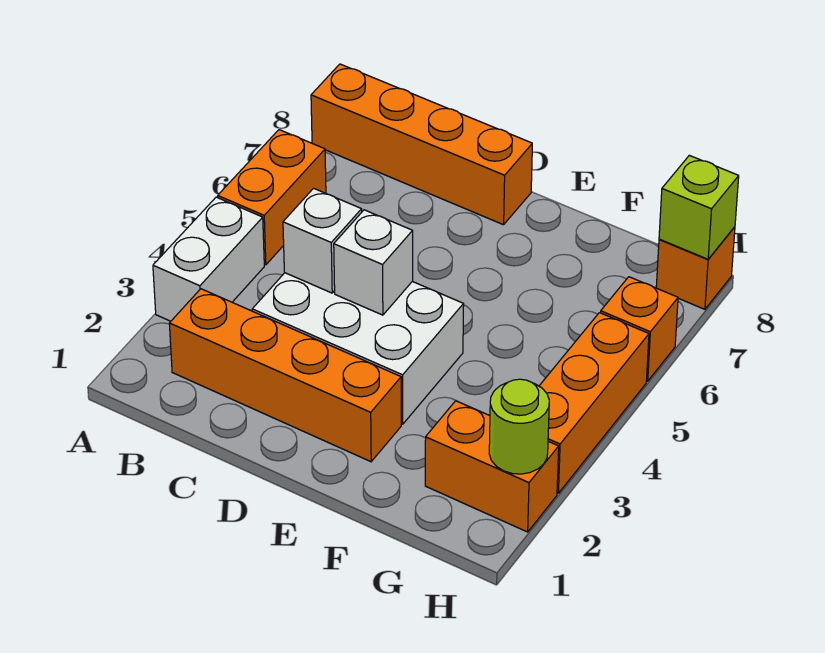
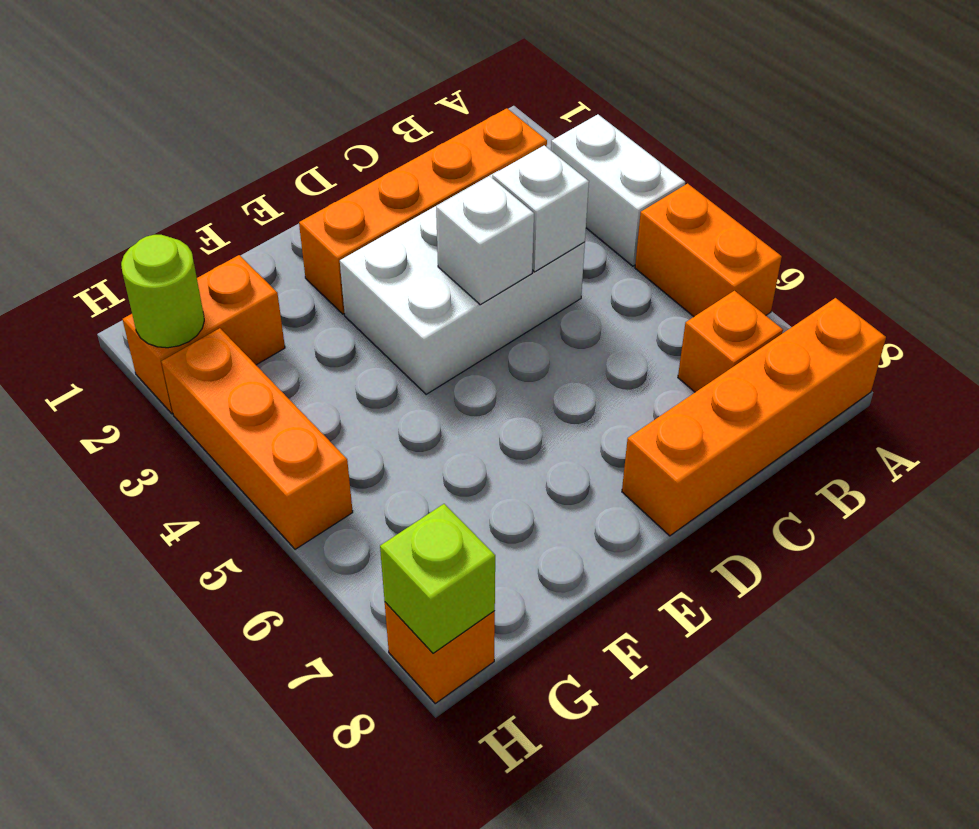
orange brick H6 level 1 -> orange brick B7 level 1

